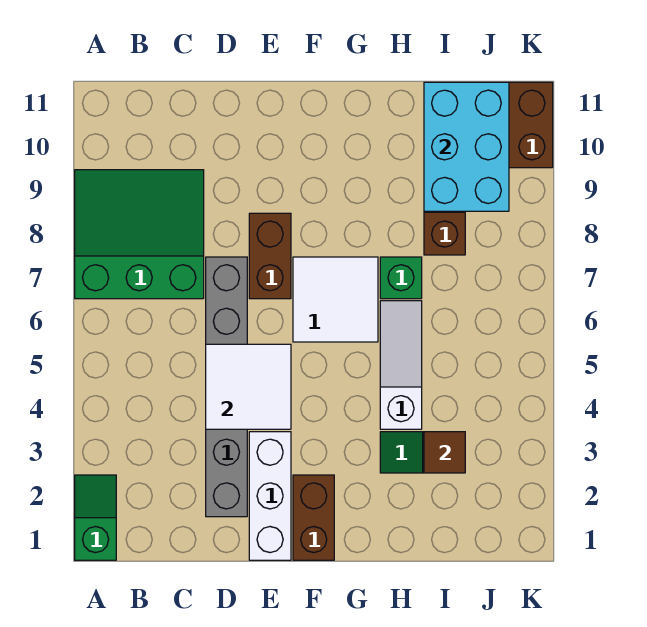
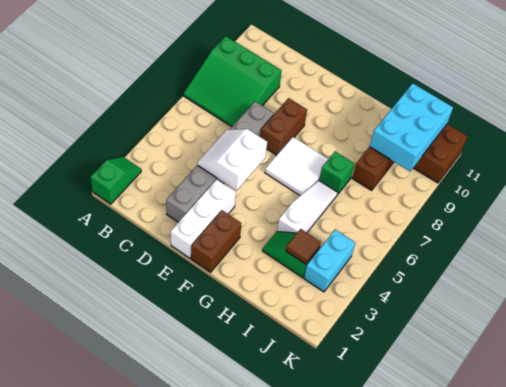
green slope A7:C9 level 1 top 7 -> green slope A7:C9 level 1 top 9
white tile D4:E5 level 2 -> white slope D4:E5 level 2 top E
none -> cyan brick J3:J4 level 1

